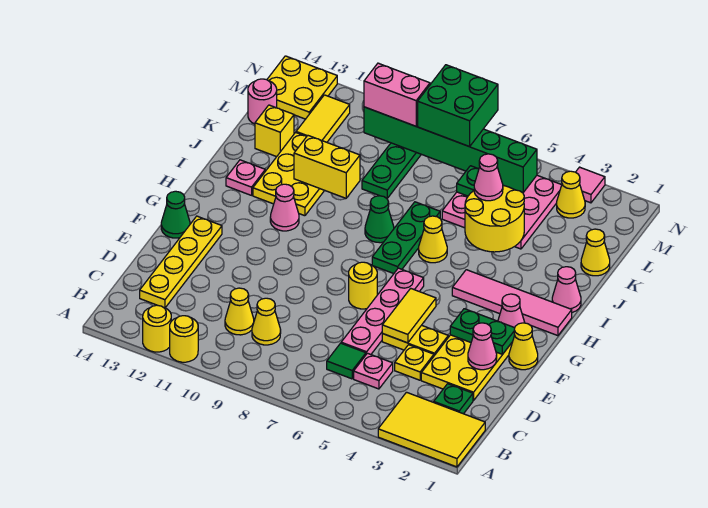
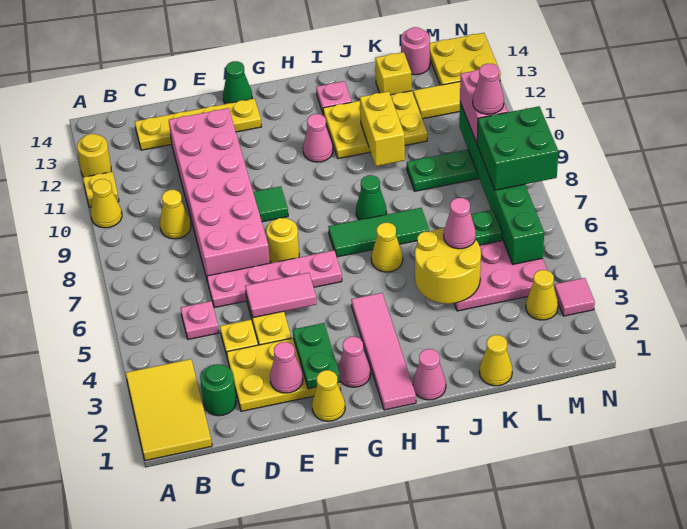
yellow round brick A11 level 1 -> yellow plate A11 level 1
green plate C2 level 1 -> green round brick C2 level 1
green tile C6 level 1 -> green tile F9 level 1
yellow cone C10 level 1 -> yellow cone A10 level 1
none -> pink brick D7:E12 level 1
yellow tile E5:F5 level 2 -> pink tile E5:F5 level 2
green plate H7:J7 level 1 -> green tile H7:J7 level 1
none -> pink cone M9 level 4

